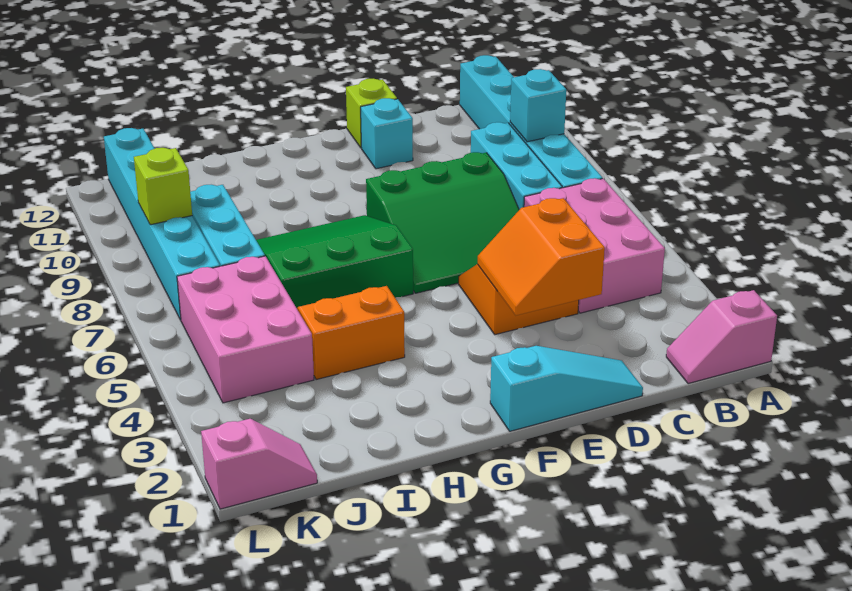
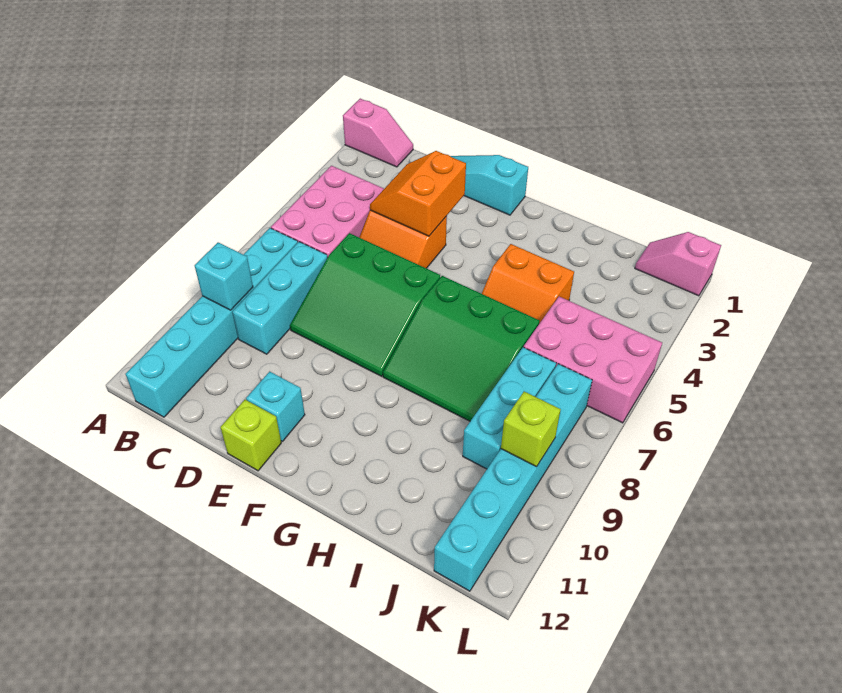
orange slope D3:E4 level 2 top D -> orange slope D3:E4 level 2 top E
green slope D6:F8 level 1 top 8 -> green slope D6:F8 level 1 top 6
pink brick J4:K6 level 1 -> pink brick J5:L6 level 1

